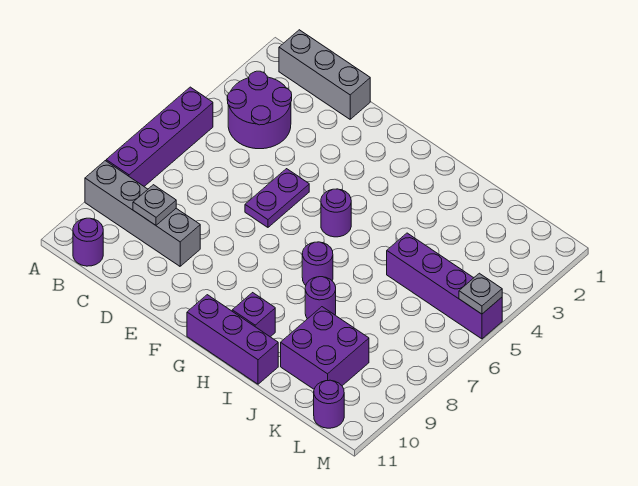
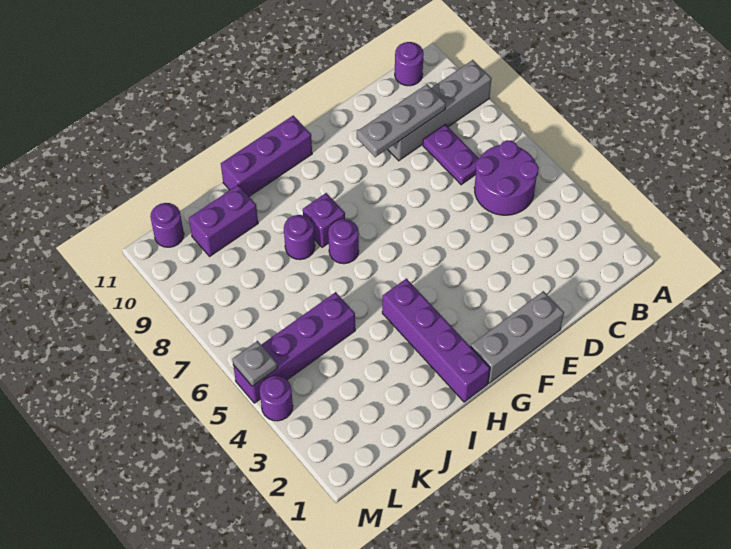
purple brick A5:A8 level 1 -> purple brick H1:H4 level 1
grey brick B1:D1 level 1 -> grey brick E1:G1 level 1
purple round brick B3:C4 level 1 -> purple round brick B5:C6 level 1
grey plate C9 level 2 -> grey plate C9:E9 level 2
purple plate E5:E6 level 1 -> purple plate C7:C8 level 1
purple round brick G5 level 1 -> purple round brick M4 level 1
purple brick H10 level 1 -> purple brick H8 level 1
purple brick J9:K10 level 1 -> purple brick J10:K10 level 1

